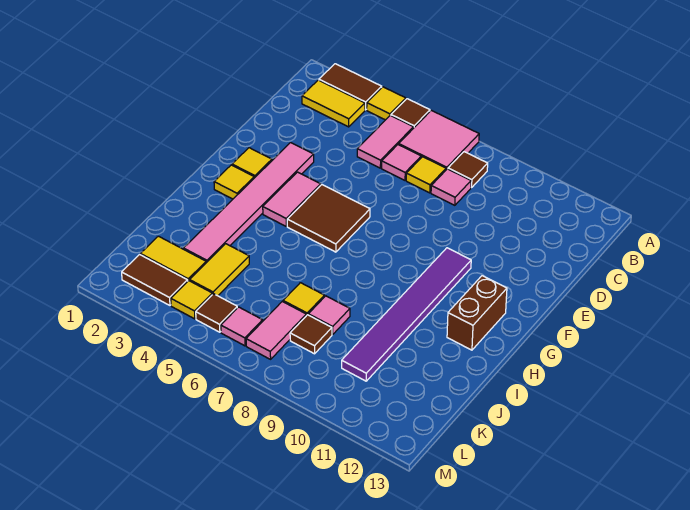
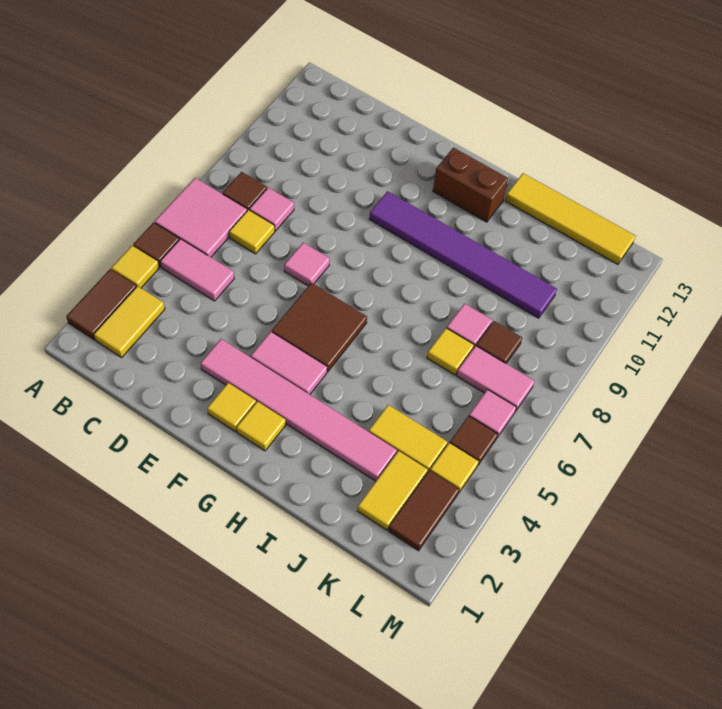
pink tile C6 level 1 -> pink tile E7 level 1
none -> yellow tile I13:L13 level 1

